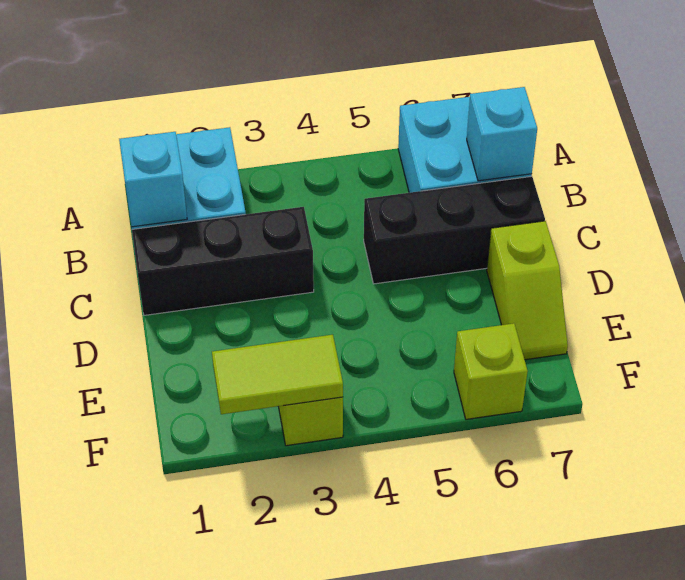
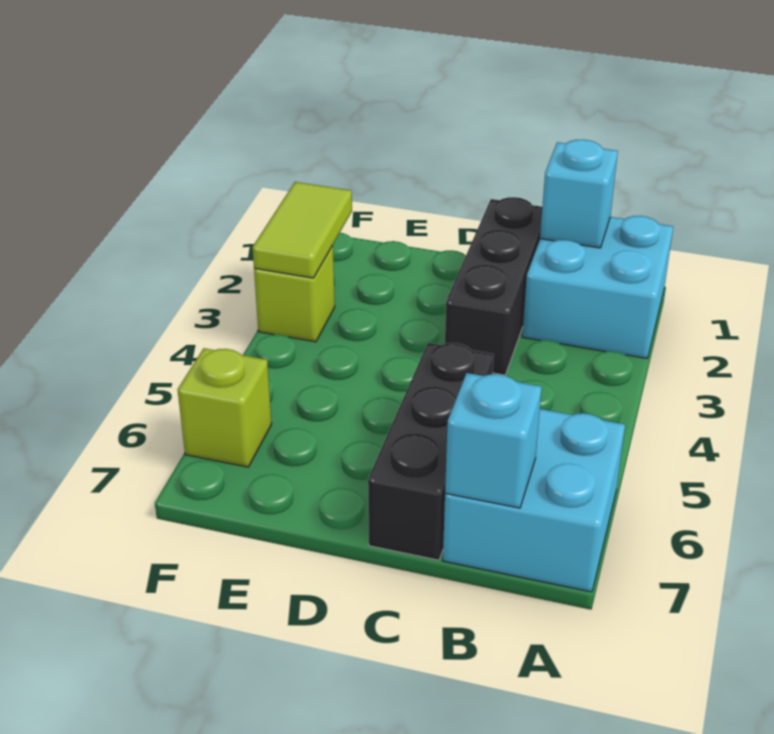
lime slope D7:E7 level 1 top D -> none

